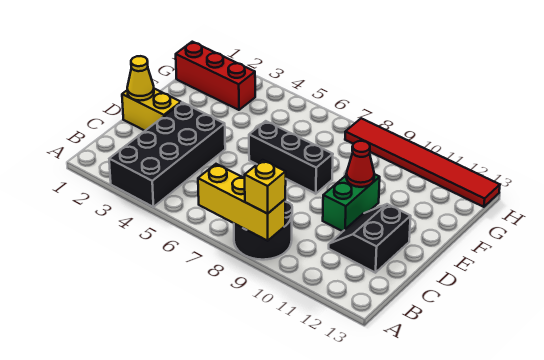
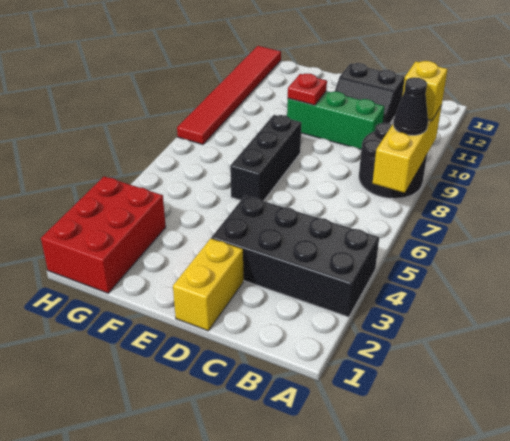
none -> black cone A8 level 3
yellow cone D1 level 2 -> none
green brick D10:E10 level 1 -> green brick C10:E10 level 1
red cone E10 level 2 -> red plate E10 level 2
red brick G1:G3 level 1 -> red brick G1:H3 level 1

